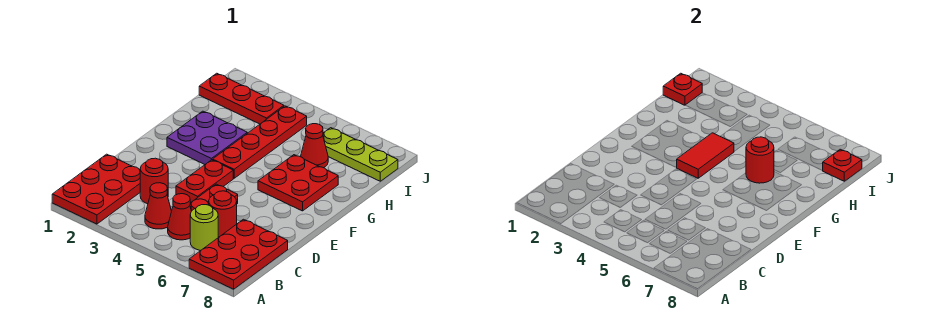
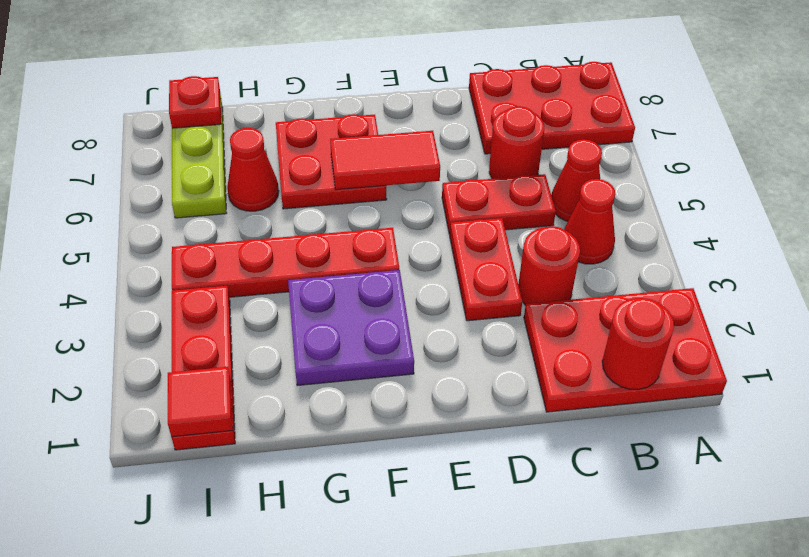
lime round brick B6 level 1 -> none
red plate D4:E4 level 1 -> red plate D3:D4 level 1
red tile F4:G4 level 2 -> red tile E6:F6 level 2
red round brick G6 level 2 -> red round brick B1 level 2
red plate I1 level 2 -> red tile I1 level 2

